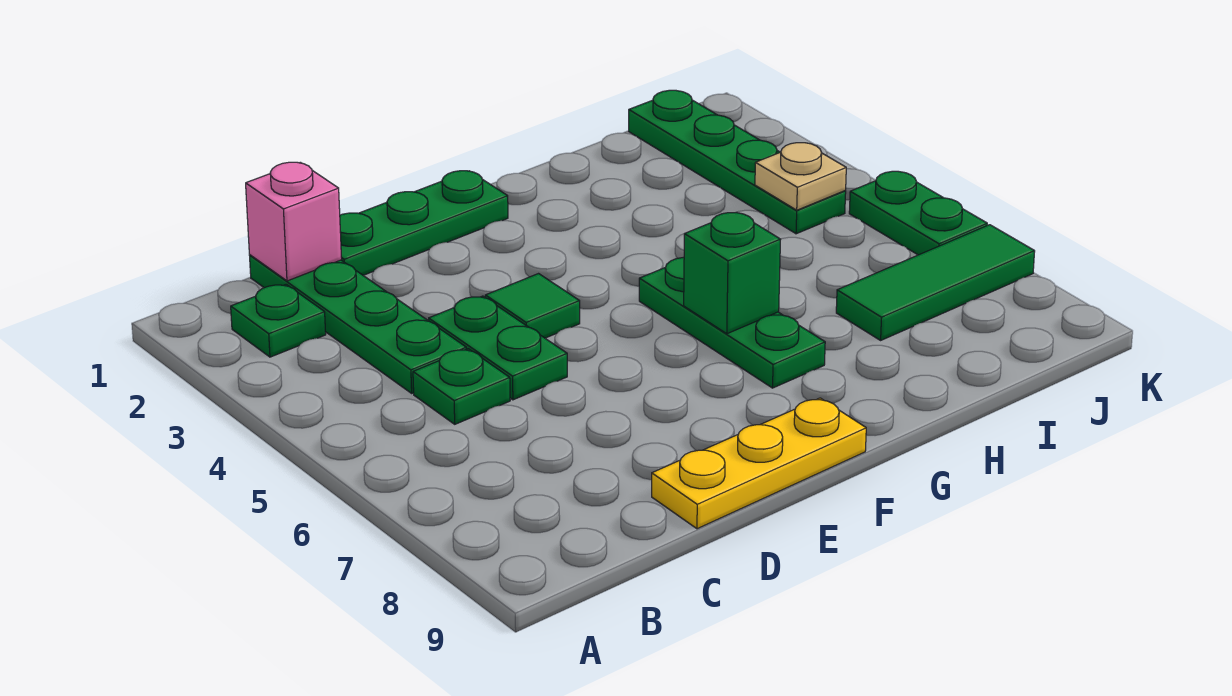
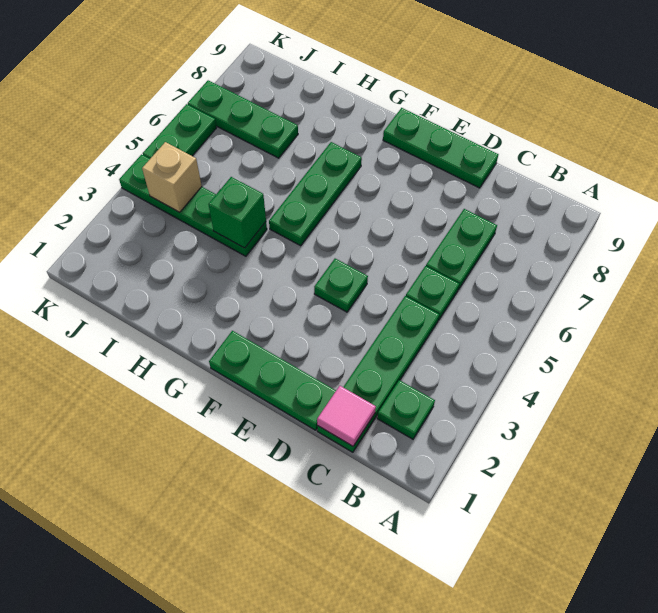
pink brick C1 level 2 -> pink tile C1 level 2
green plate D4:D5 level 1 -> green plate C6:C7 level 1
yellow plate D9:F9 level 1 -> green plate D9:F9 level 1
green tile E4 level 1 -> green plate E4 level 1
green brick G6 level 2 -> green brick H4 level 2
green tile I7:K7 level 1 -> green plate I7:K7 level 1
green plate J1:J4 level 1 -> green plate H4:K4 level 1
tan plate J4 level 2 -> tan brick J4 level 2

